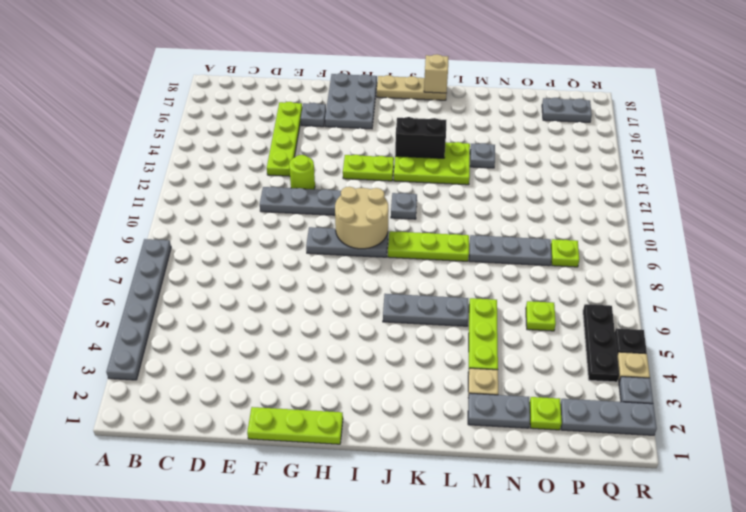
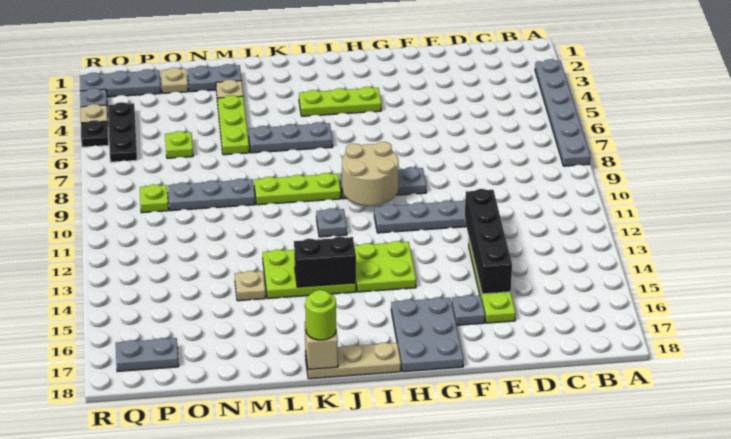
none -> black brick E12:E15 level 2
lime plate F1:H1 level 1 -> lime plate H4:J4 level 1
lime round brick F12 level 1 -> lime round brick K18 level 3
lime plate H13:I13 level 1 -> lime plate H13:I14 level 1
grey plate M14 level 1 -> tan plate M14 level 1
lime plate O2 level 1 -> tan plate O2 level 1

